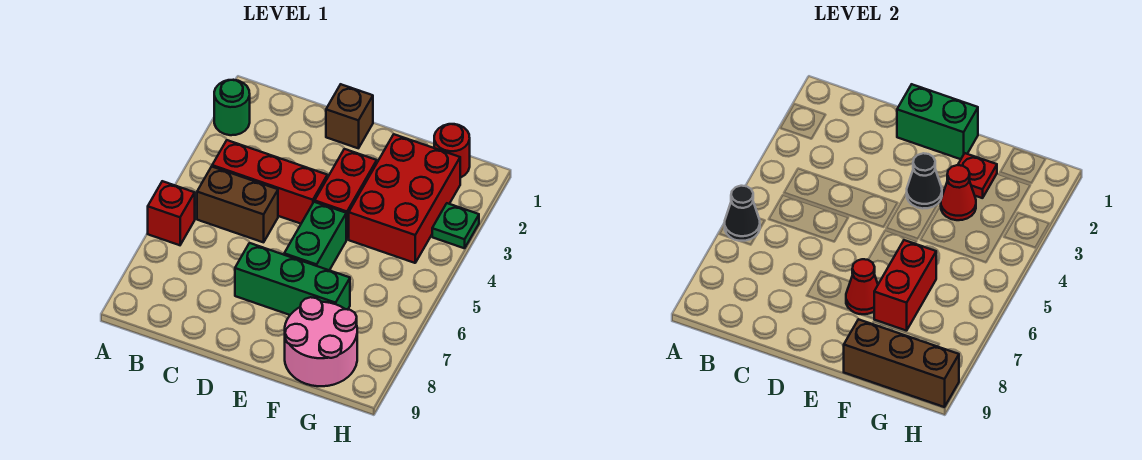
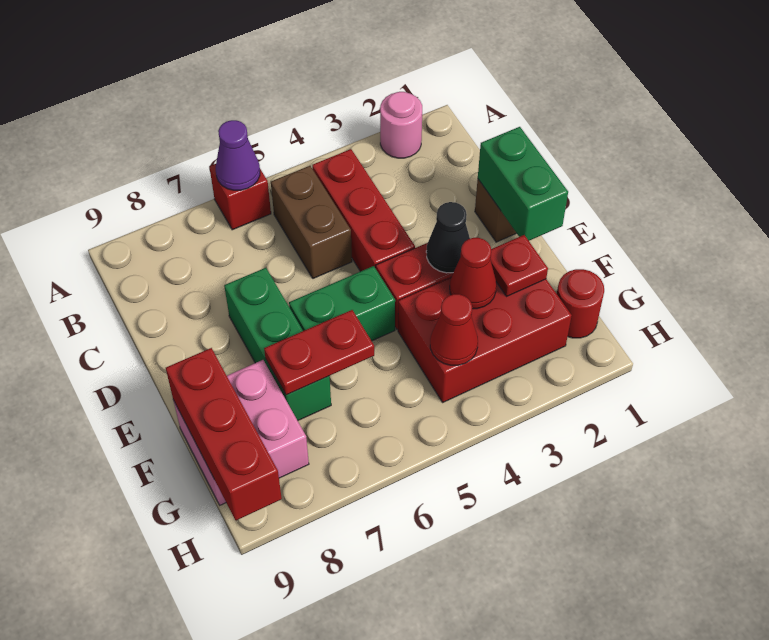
green round brick A2 level 1 -> pink round brick A2 level 1
black cone A6 level 2 -> purple cone A6 level 2
red cone E7 level 2 -> red cone G4 level 2
red brick F6:F7 level 2 -> red plate F6:F7 level 2
pink round brick F8:G9 level 1 -> pink brick F8:G9 level 1
brown brick F9:H9 level 2 -> red brick F9:H9 level 2
green plate H3 level 1 -> none

